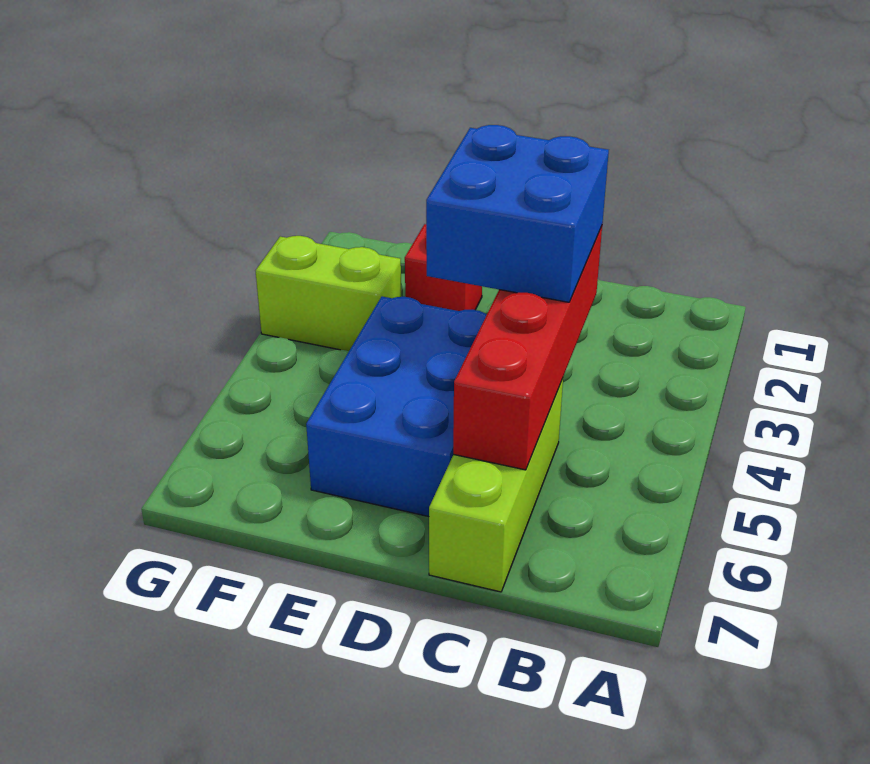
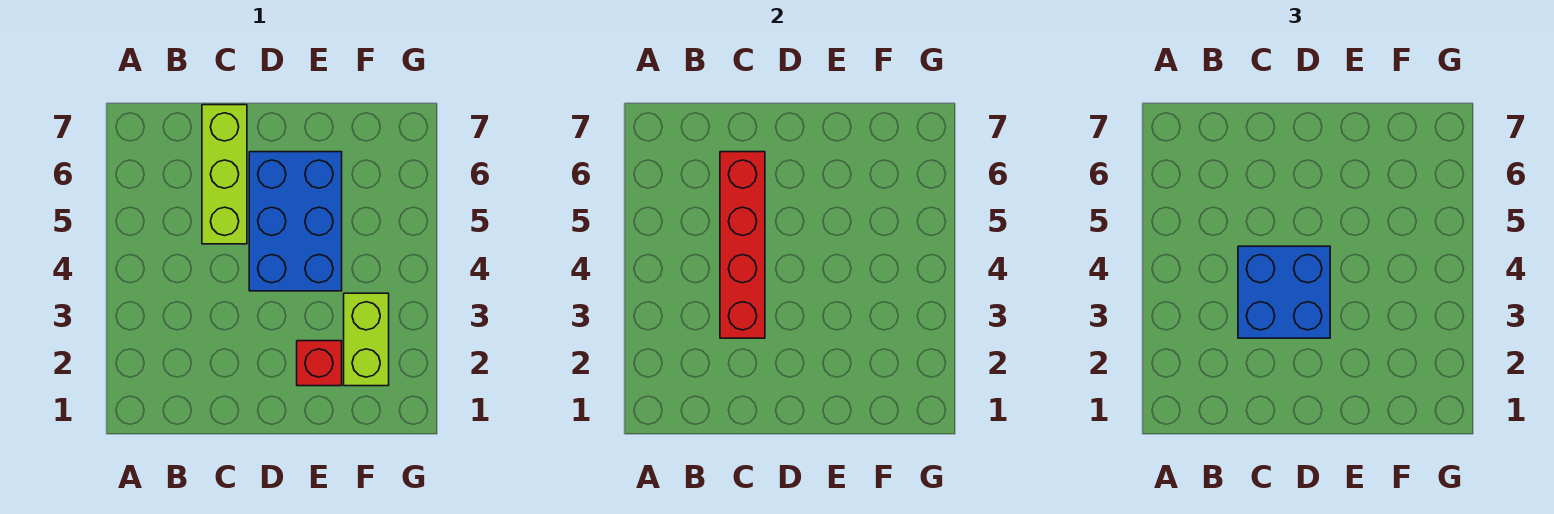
lime brick F3:G3 level 1 -> lime brick F2:F3 level 1

